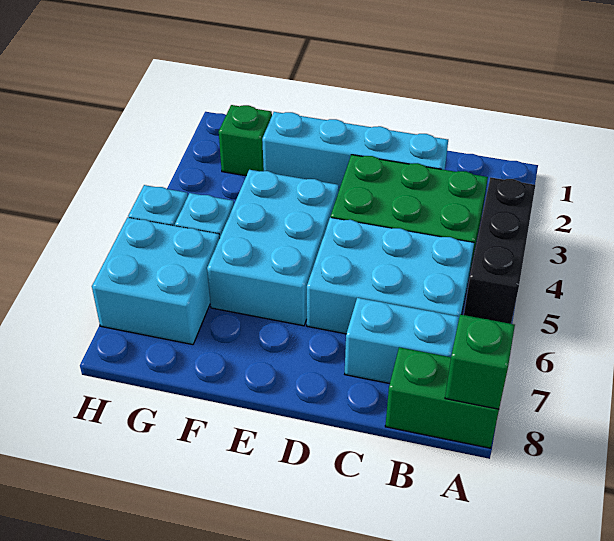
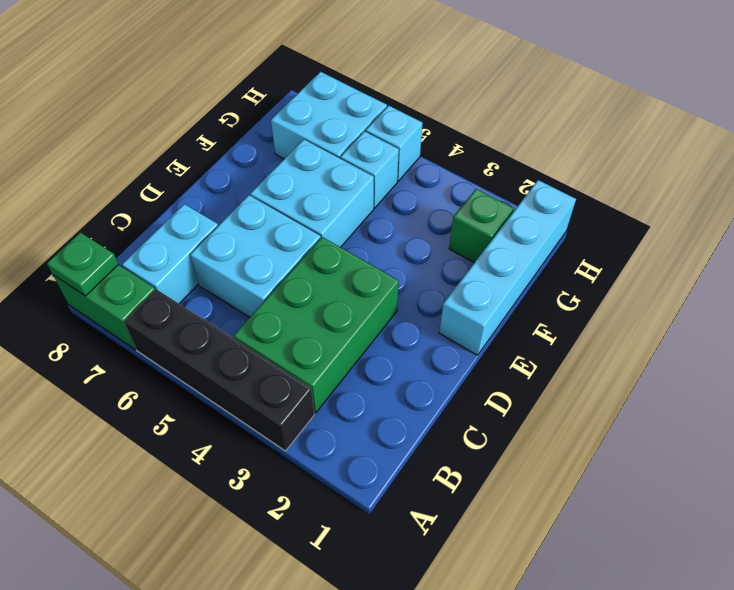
black brick A3:A5 level 1 -> black brick A3:A6 level 1
green brick A8:B8 level 1 -> green brick A7:A8 level 1
green brick A8 level 2 -> green plate A8 level 2
cyan brick B5:D6 level 1 -> cyan brick C5:D6 level 1
cyan brick C2:F2 level 1 -> cyan brick E1:H1 level 1
cyan brick E4:F6 level 1 -> cyan brick E5:F6 level 1

